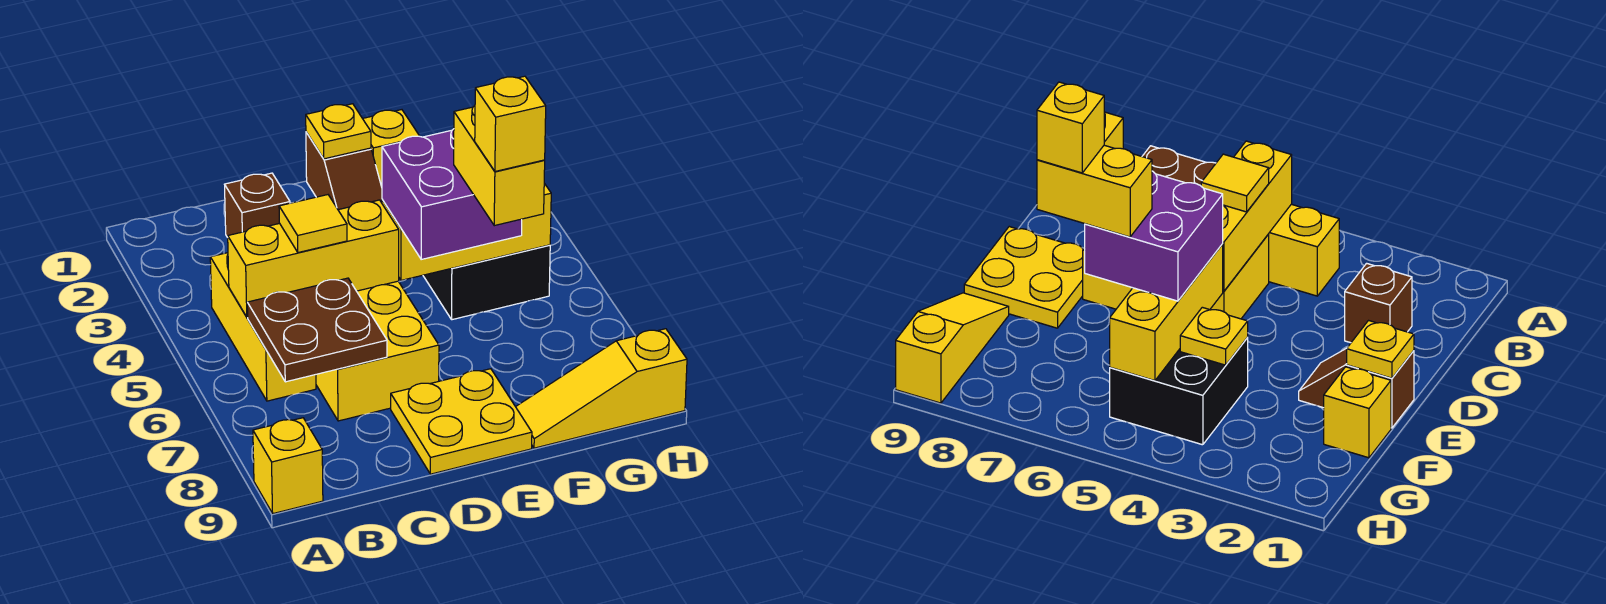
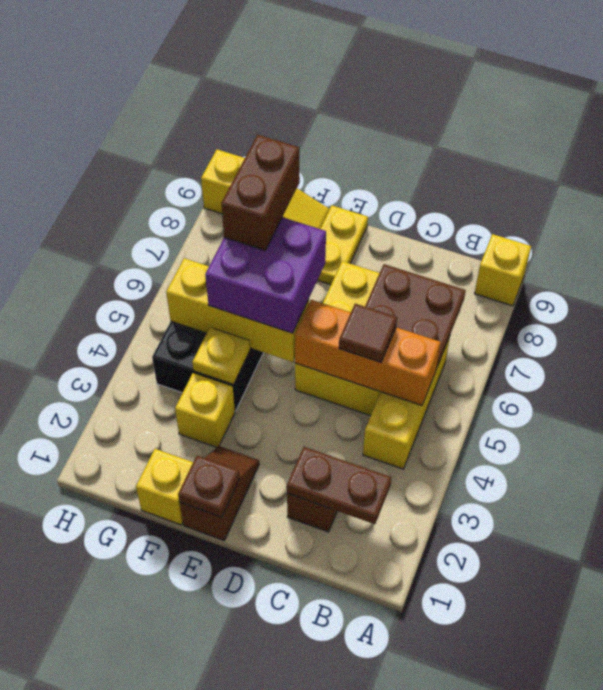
none -> brown plate B2:C2 level 2
yellow brick B5:D5 level 2 -> orange brick B5:D5 level 2
yellow tile C5 level 3 -> brown tile C5 level 3
yellow plate D8:E9 level 1 -> yellow plate E8:E9 level 1
yellow plate E1 level 2 -> brown plate E1 level 2
yellow brick F6:F7 level 4 -> brown brick F6:F7 level 4
yellow brick F7 level 5 -> yellow brick F3 level 1

